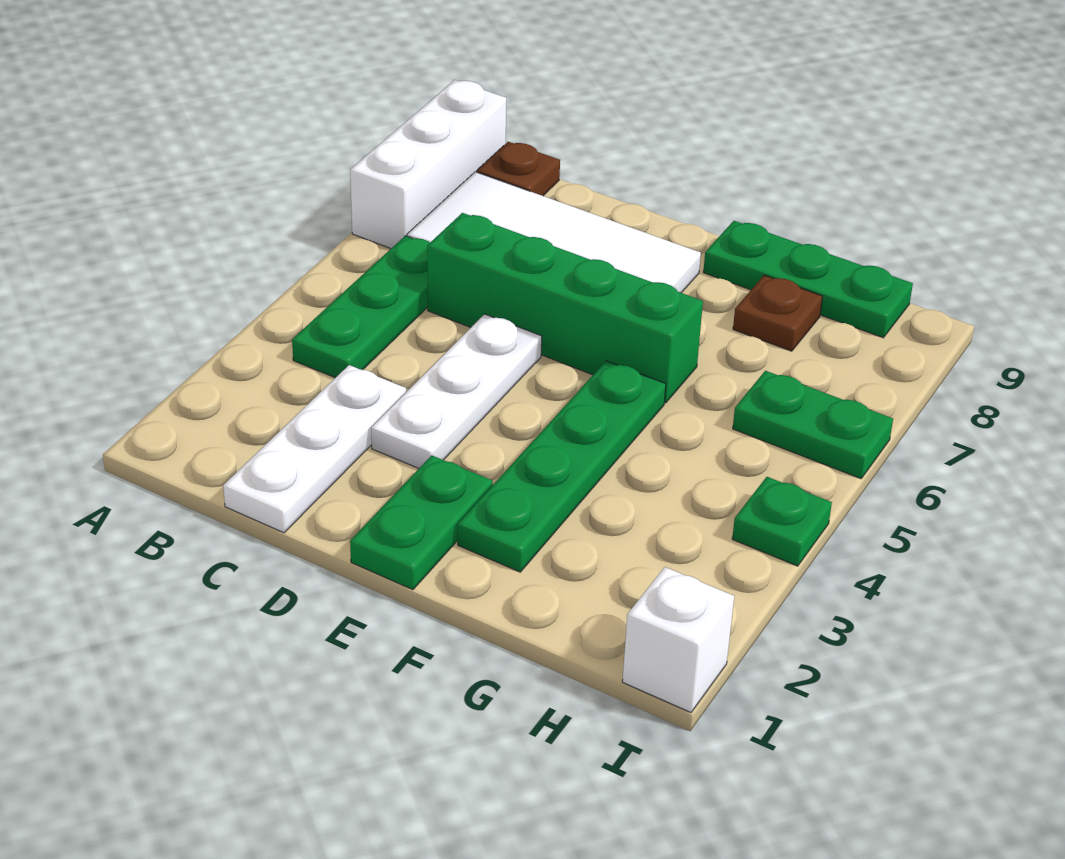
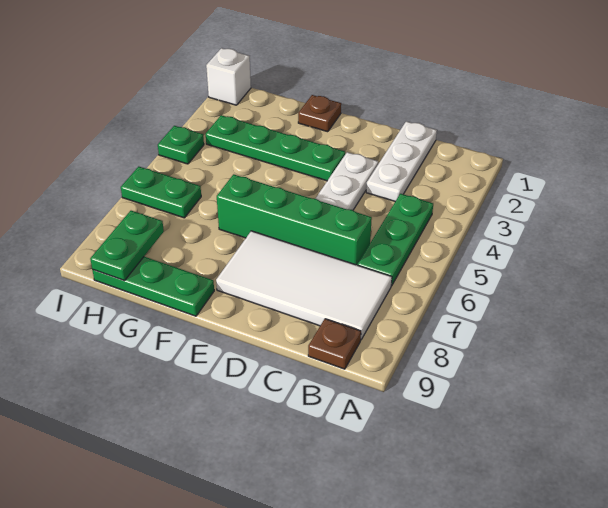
white brick A7:A9 level 1 -> none
green plate E1:E2 level 1 -> green plate H8:H9 level 2
green plate F2:F5 level 1 -> green plate E3:H3 level 1
brown plate G8 level 1 -> brown plate F1 level 1

